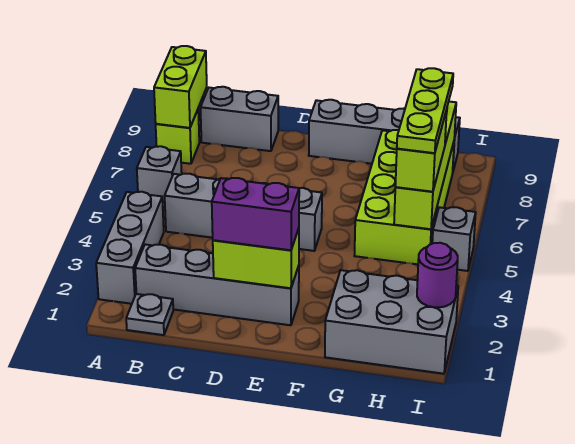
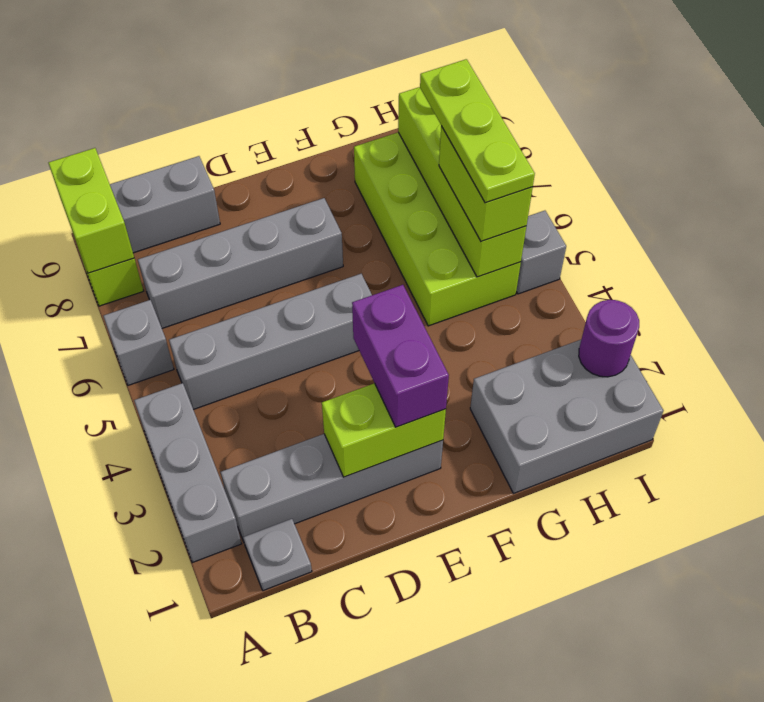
purple brick D2:E2 level 3 -> purple brick E2:E3 level 3
grey brick E9:H9 level 1 -> grey brick B7:E7 level 1

